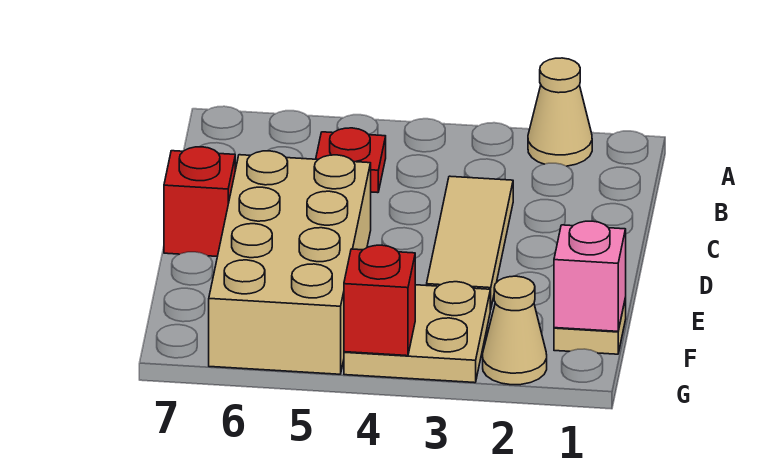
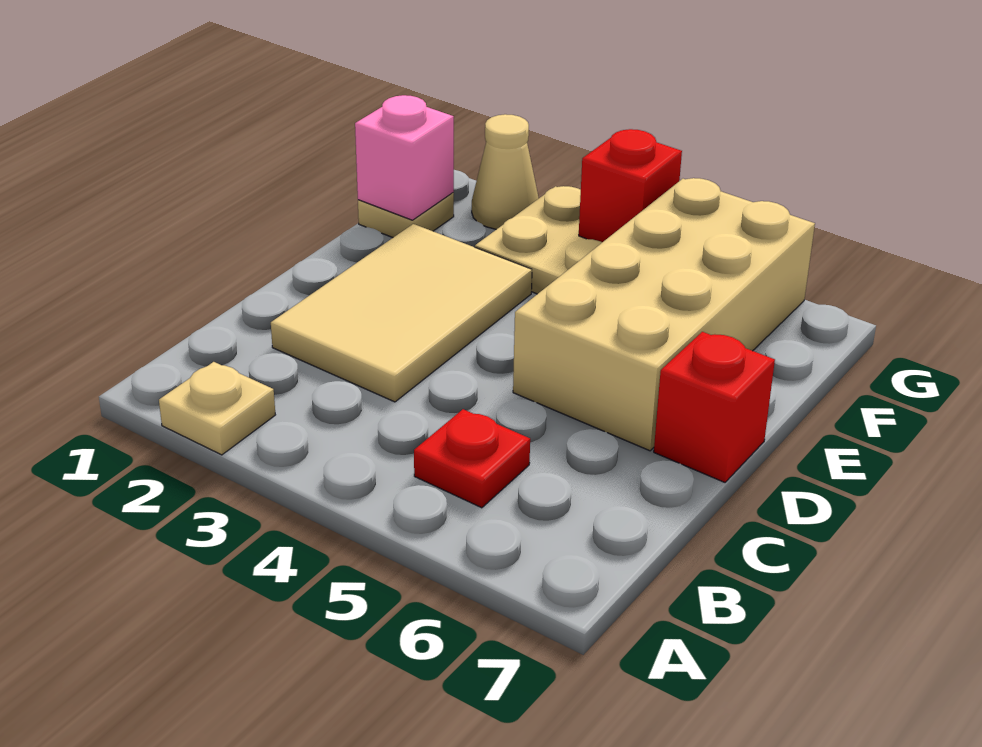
tan cone A2 level 1 -> tan plate A2 level 1
tan tile C3:E3 level 1 -> tan tile C2:E3 level 1

